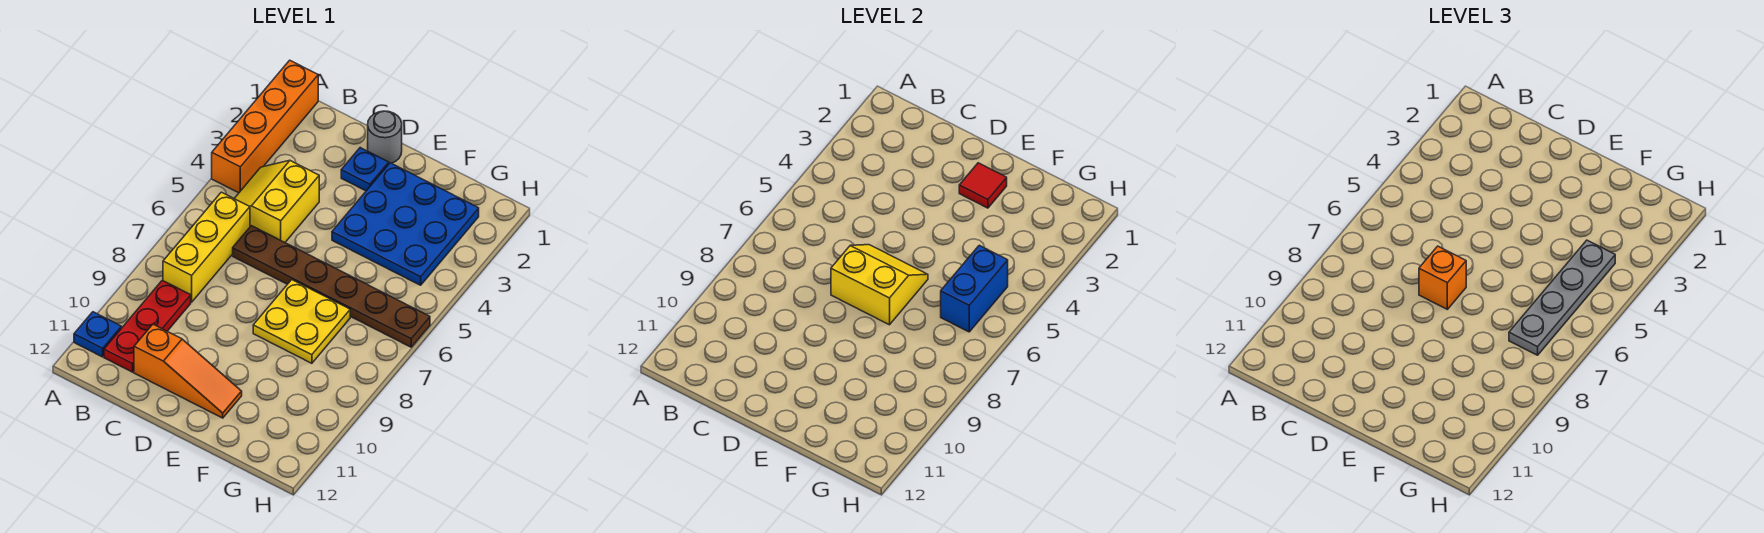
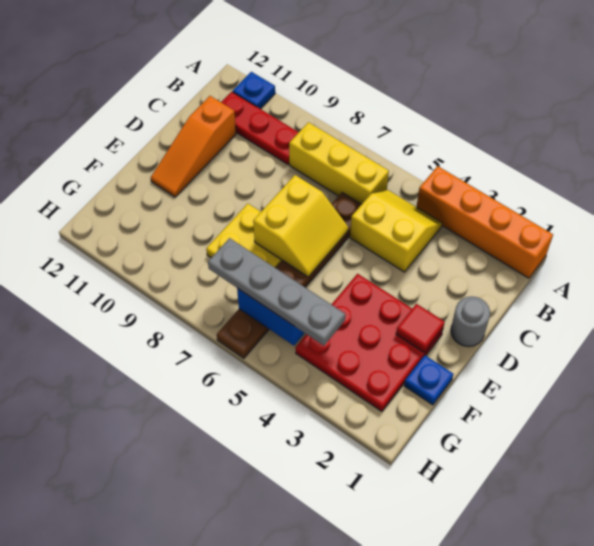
blue plate D2 level 1 -> blue plate F1 level 1
orange brick D7 level 3 -> none
blue plate E2:G4 level 1 -> red plate E2:G4 level 1

